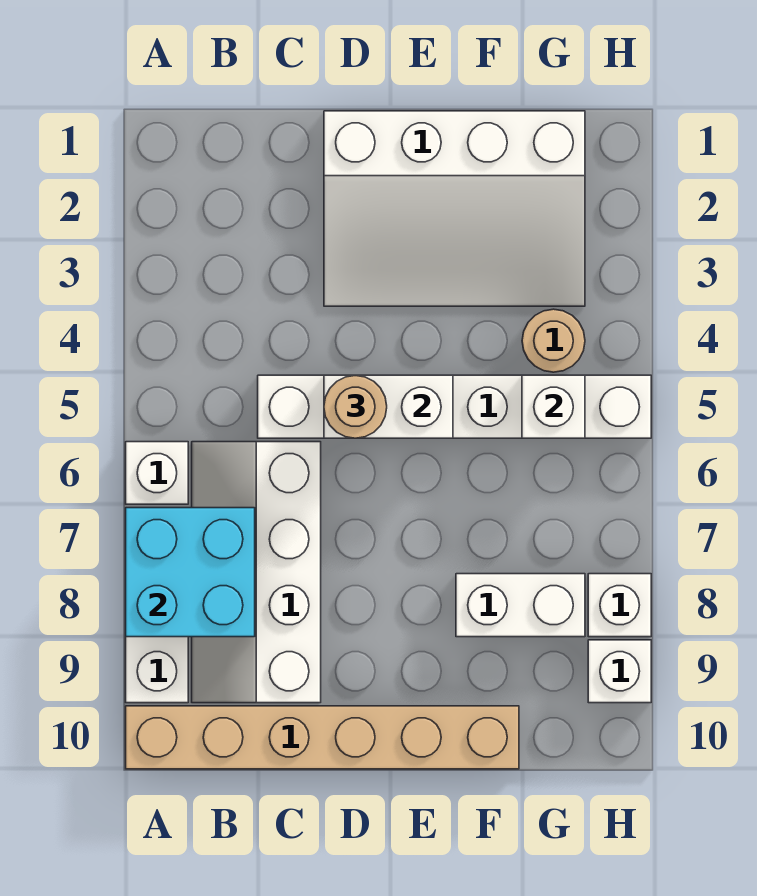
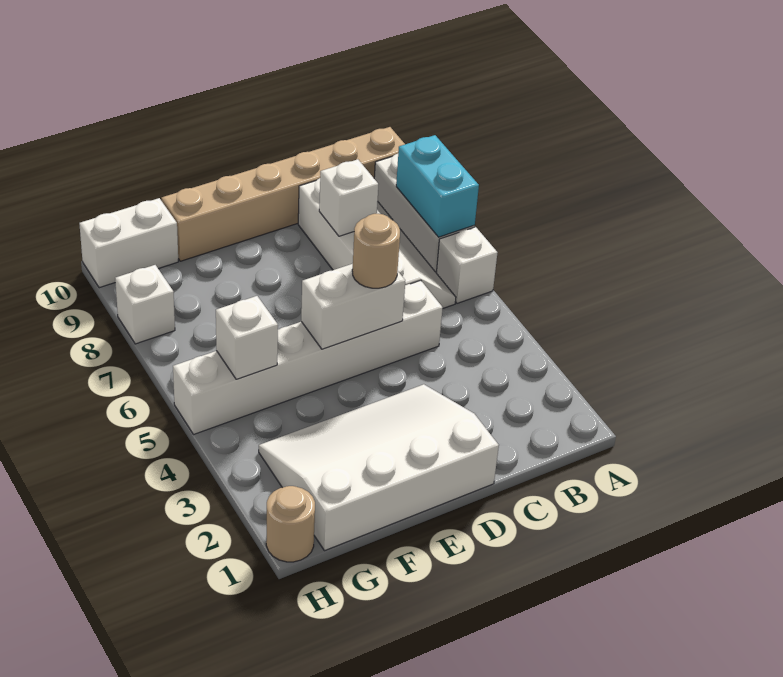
cyan brick A7:B8 level 2 -> cyan brick A7:A8 level 2
white brick F8:G8 level 1 -> white brick G10:H10 level 1
tan round brick G4 level 1 -> tan round brick H1 level 1
white brick H9 level 1 -> white brick C8 level 2

